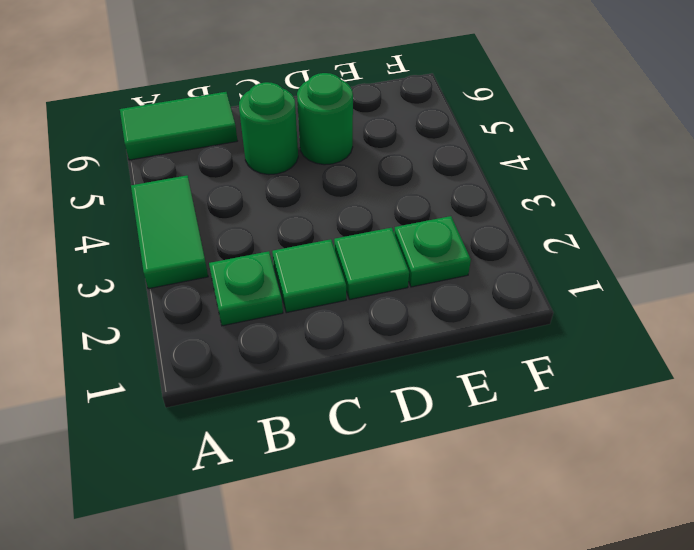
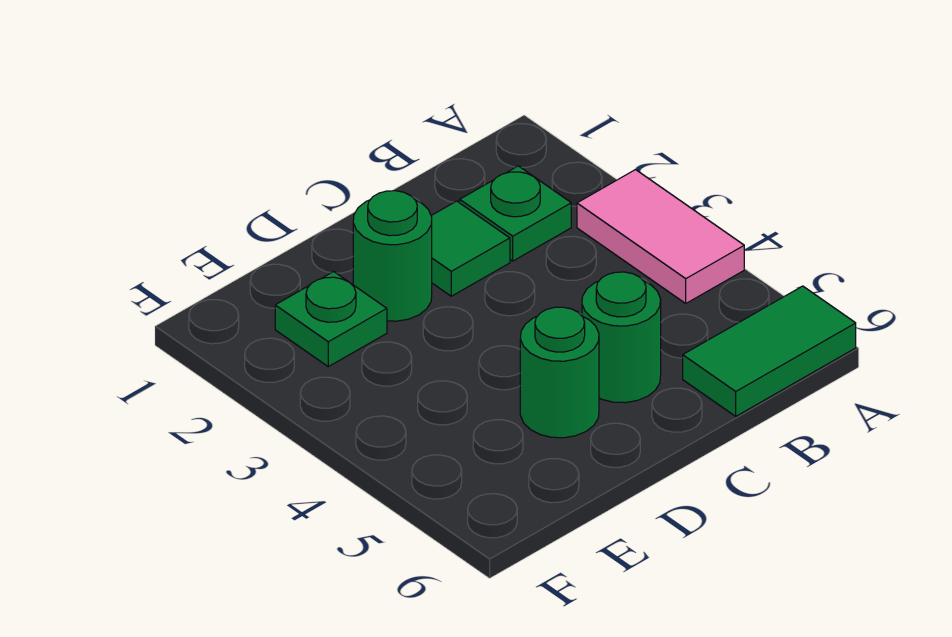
green tile A3:A4 level 1 -> pink tile A3:A4 level 1
green tile D2 level 1 -> green round brick D2 level 1

